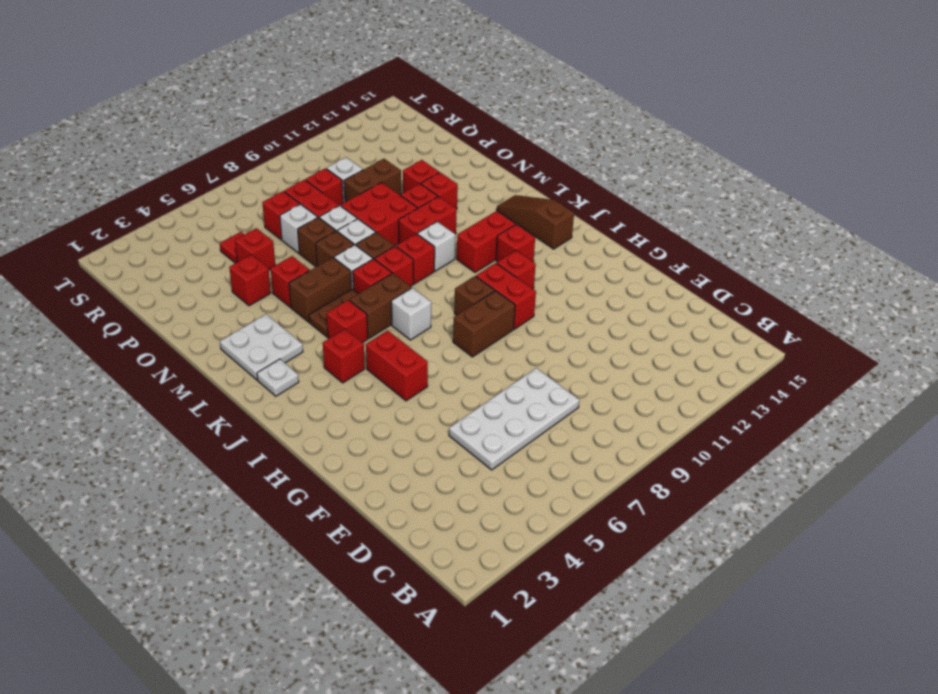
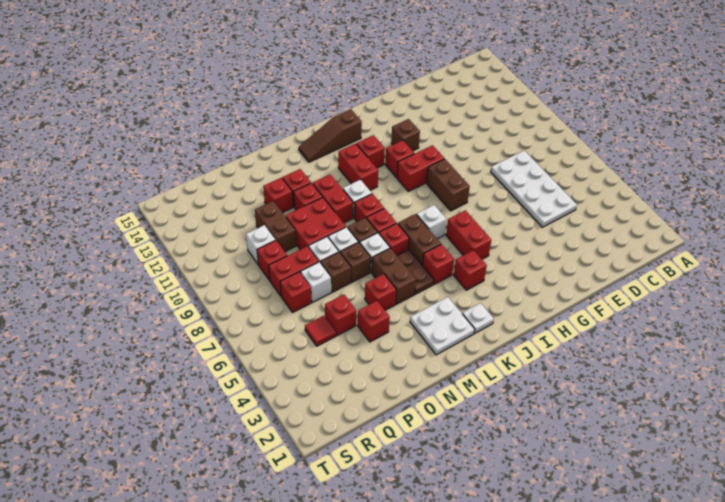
red brick H5:I5 level 1 -> red brick I5:I6 level 1
brown brick I9 level 1 -> brown brick H12 level 1

